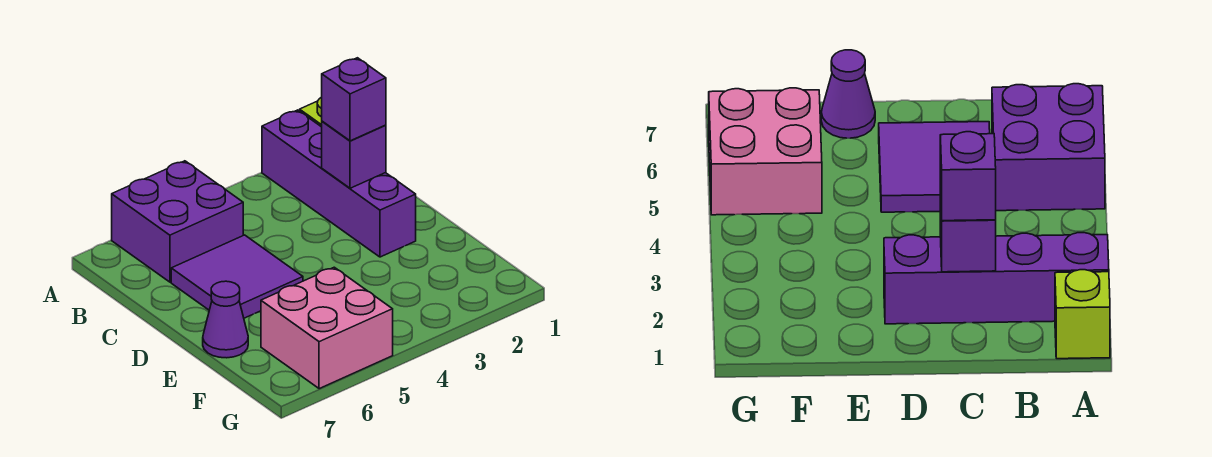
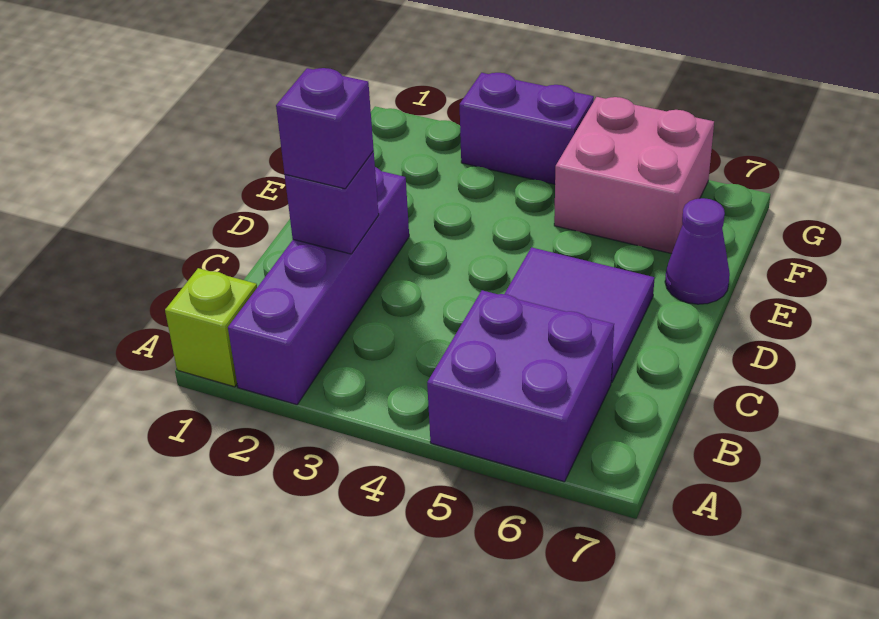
none -> purple brick G3:G4 level 1

